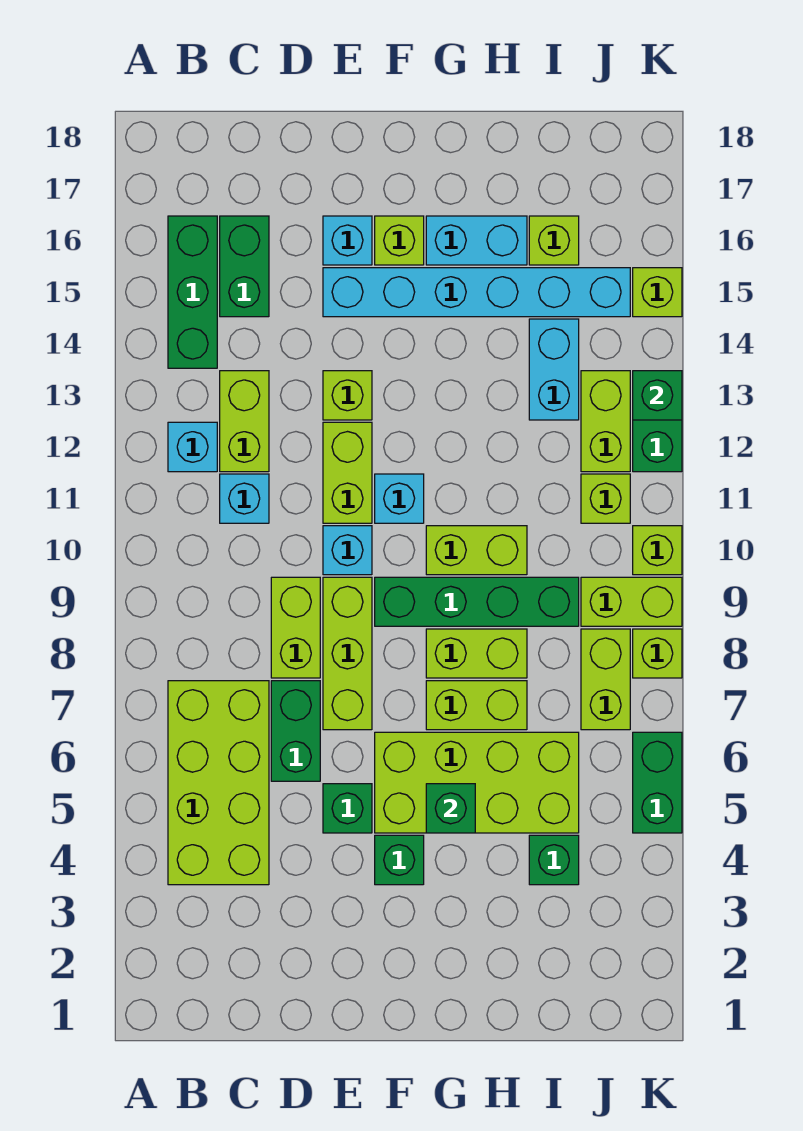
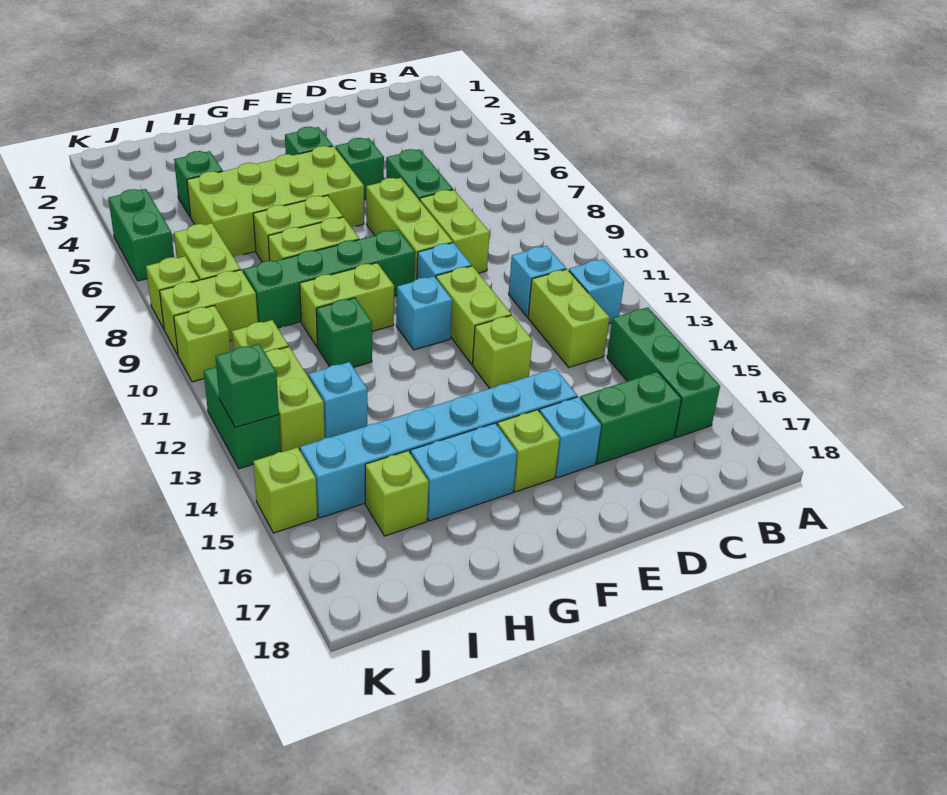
lime brick B4:C7 level 1 -> none
green brick C15:C16 level 1 -> green brick C16:D16 level 1
green brick G5 level 2 -> green brick H11 level 1
cyan brick I13:I14 level 1 -> cyan brick I13 level 1

